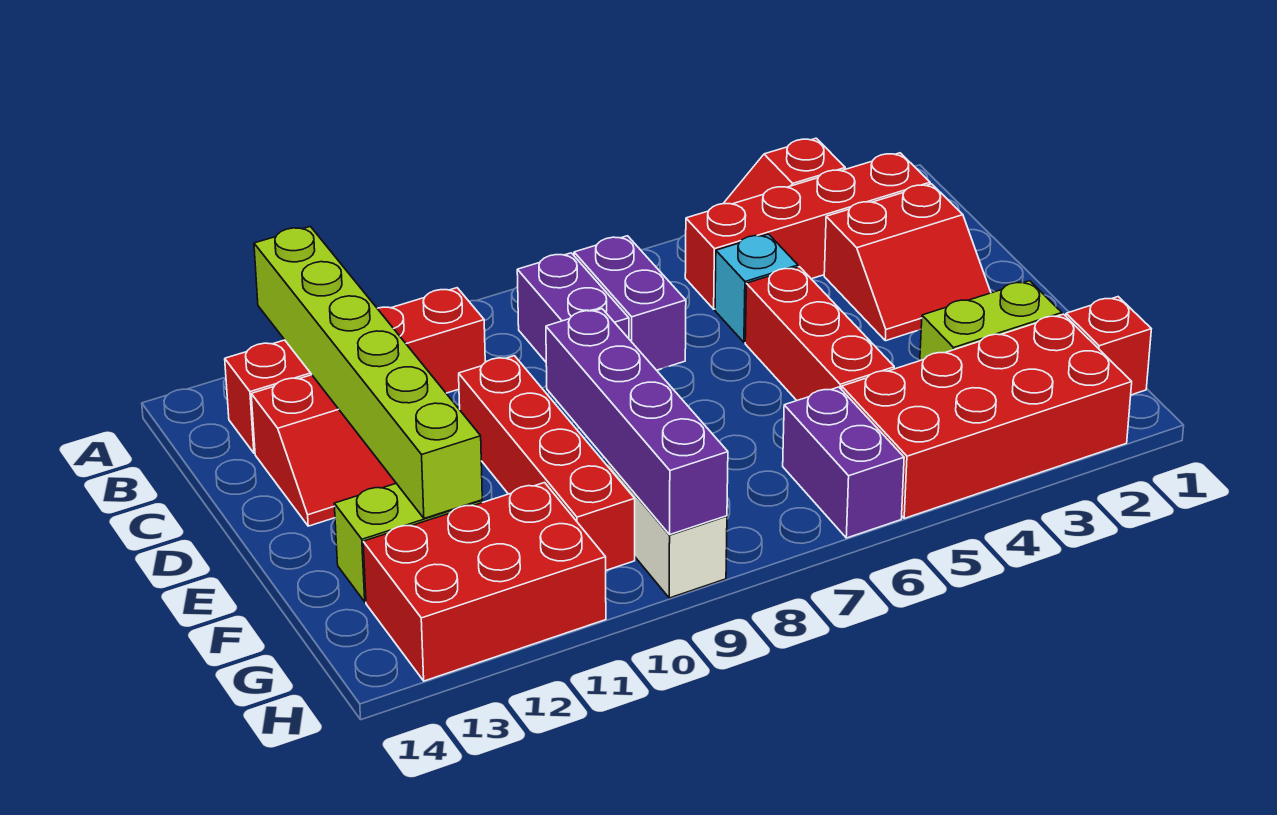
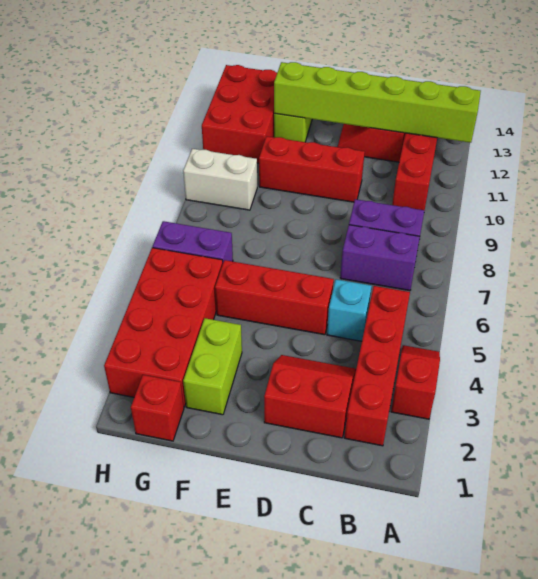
red slope C2:D3 level 1 top C -> red slope C2:D3 level 1 top 2
red brick D10:G10 level 1 -> red brick D10:F10 level 1
purple brick E9:H9 level 2 -> none

